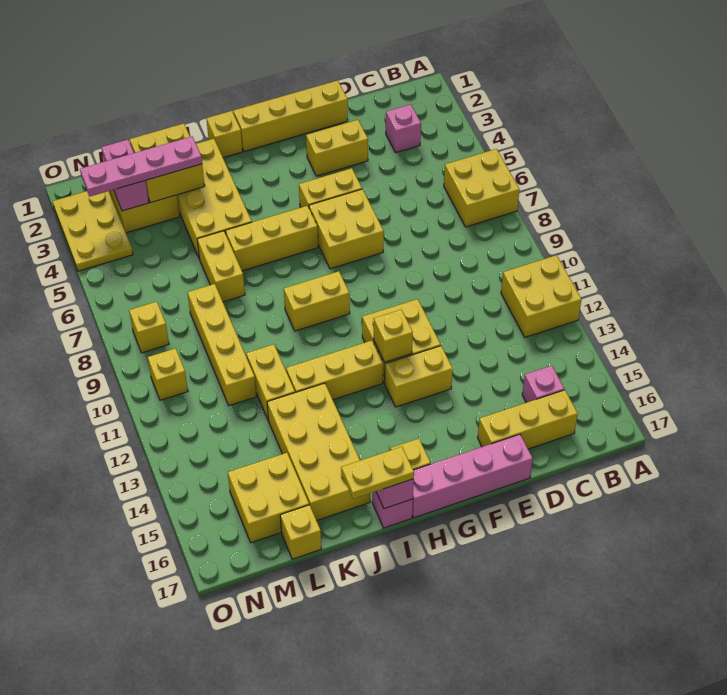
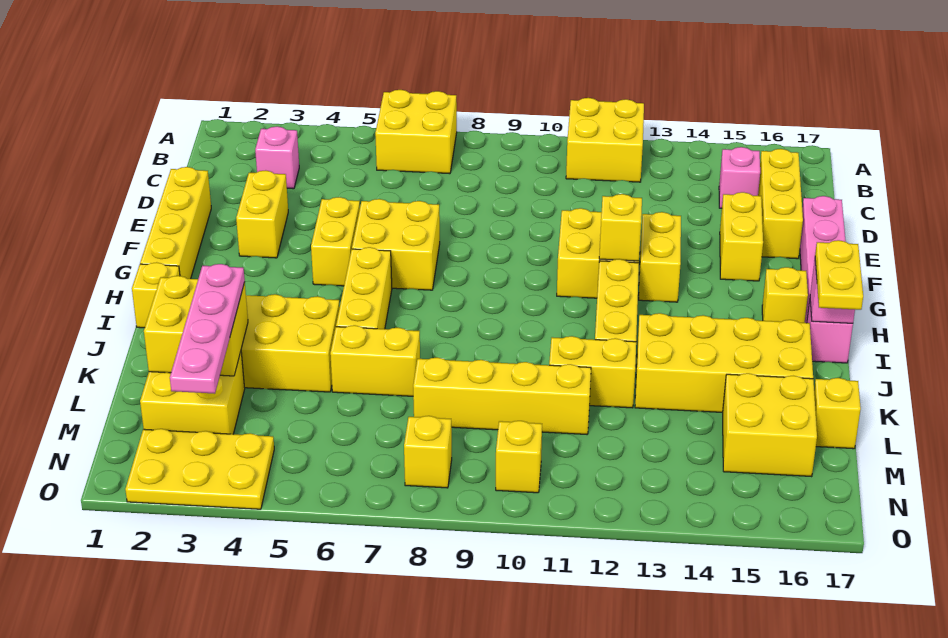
yellow brick H9:I9 level 1 -> yellow brick E15:F15 level 1
pink brick M2:M3 level 2 -> none

